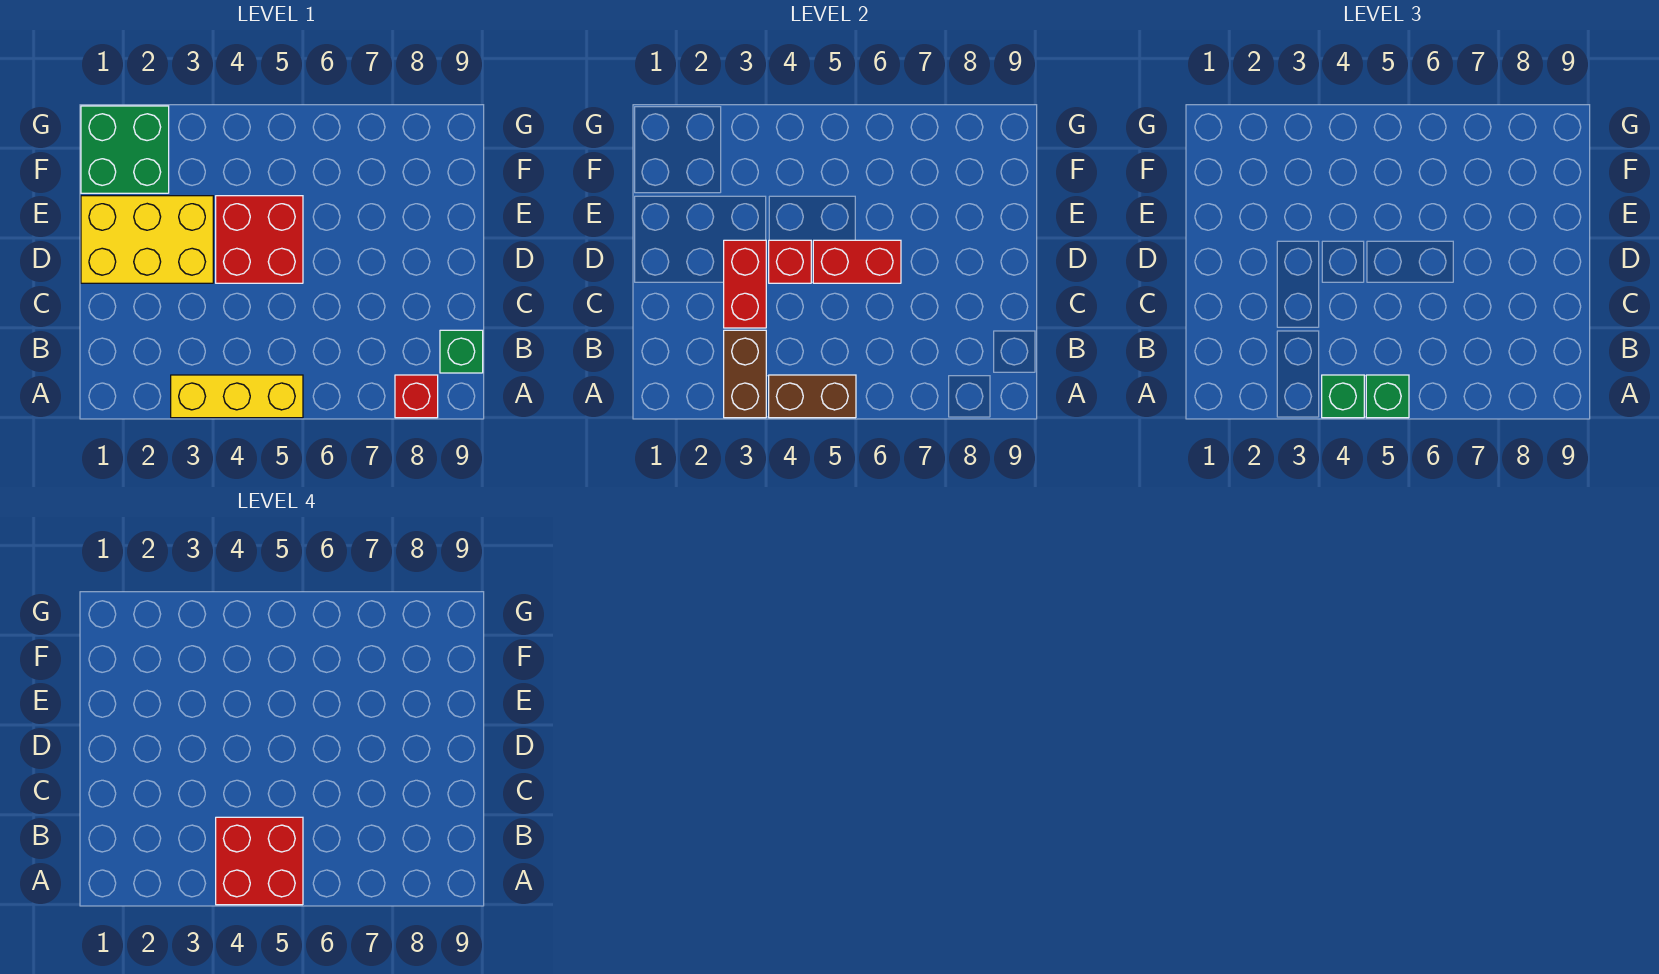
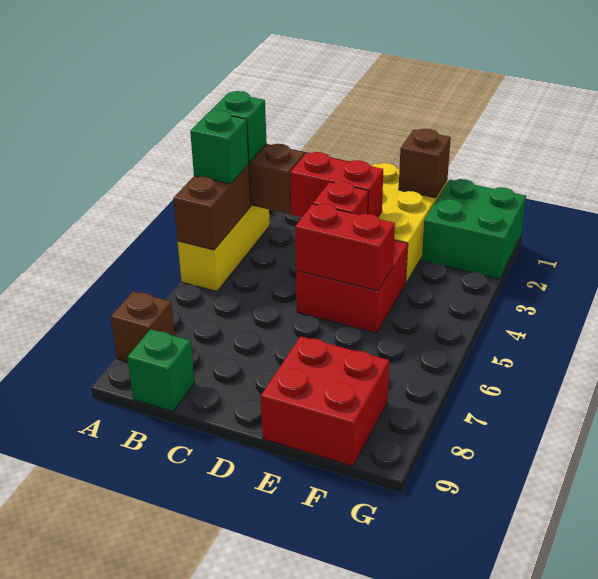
red brick A4:B5 level 4 -> red brick E8:F9 level 1
green brick A5 level 3 -> green brick A3 level 3
red brick A8 level 1 -> brown brick A8 level 1
red brick D5:D6 level 2 -> red brick D5:E5 level 2
none -> brown brick E1 level 2

